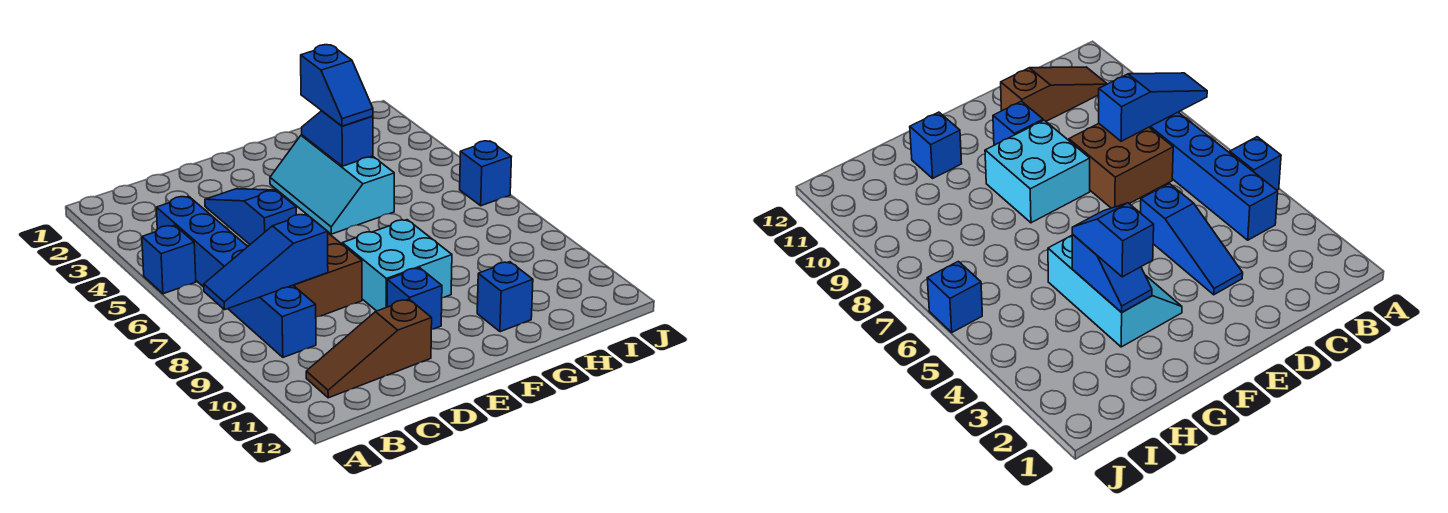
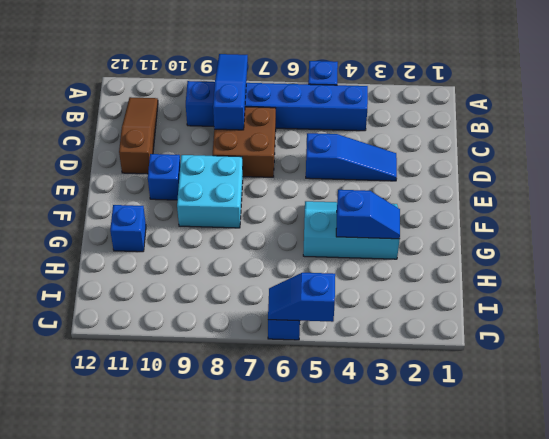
blue slope G3:G4 level 3 top 3 -> blue slope J5:J6 level 2 top 5

